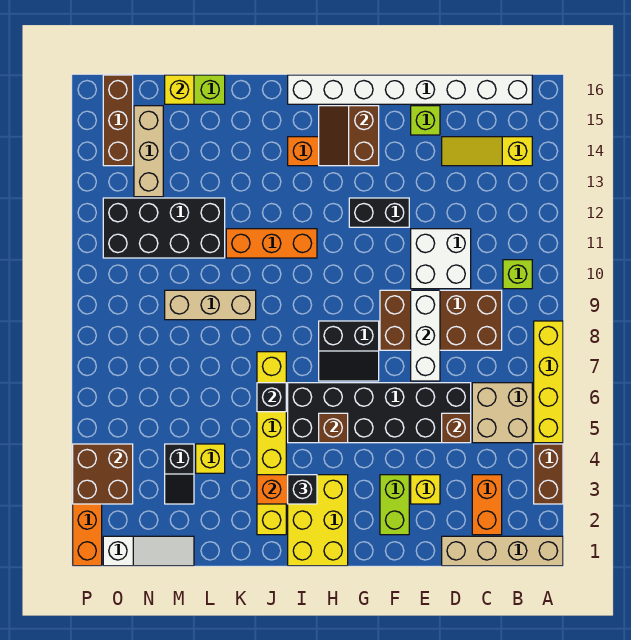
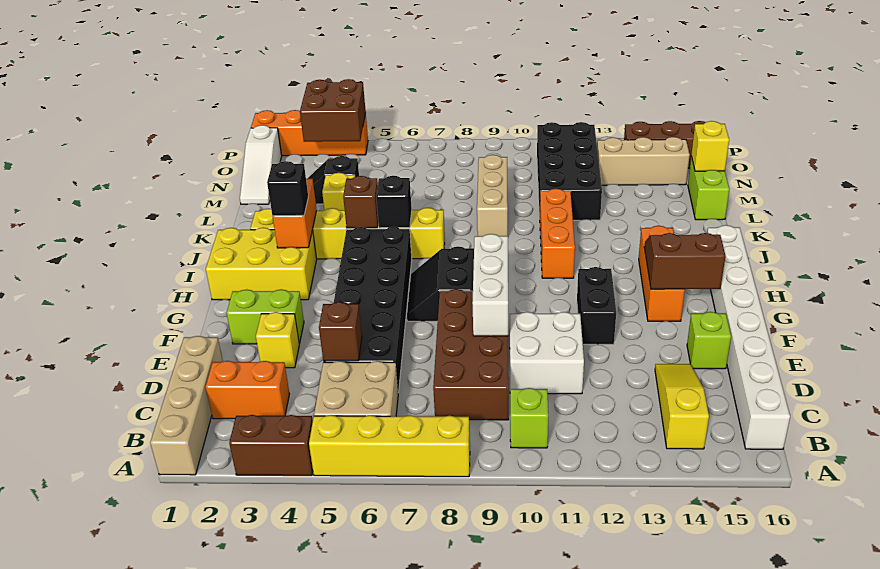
white brick E7:E9 level 2 -> white brick E9:G9 level 2
brown brick H5 level 2 -> brown brick J5 level 2

